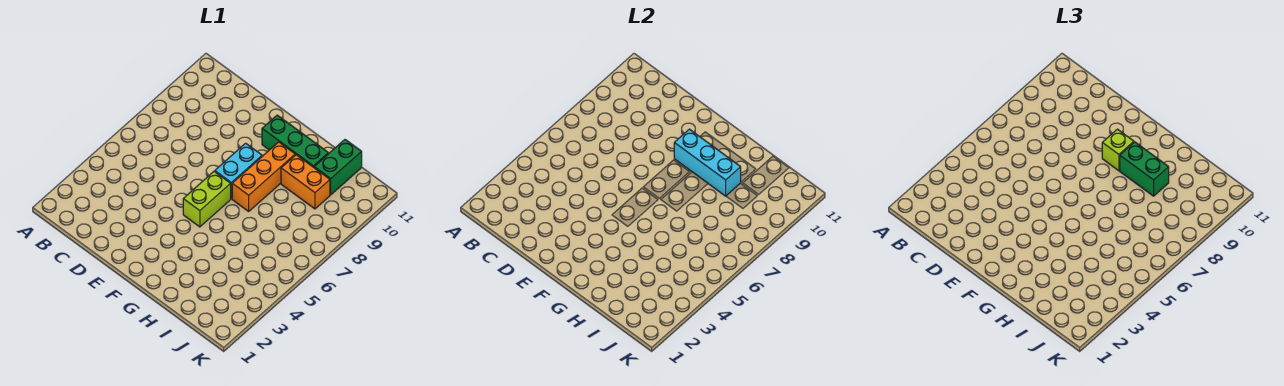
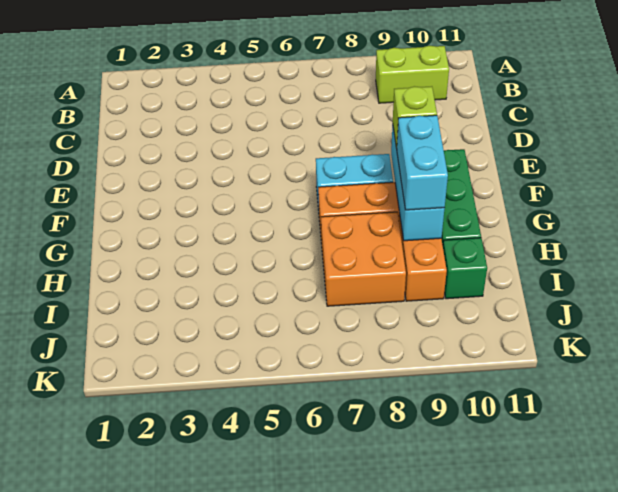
lime brick F5:F6 level 1 -> lime brick B9:B10 level 1
green brick G9:H9 level 3 -> cyan brick G9:H9 level 3
none -> orange brick H7:I8 level 1
green brick I10:I11 level 1 -> green brick I10 level 1

